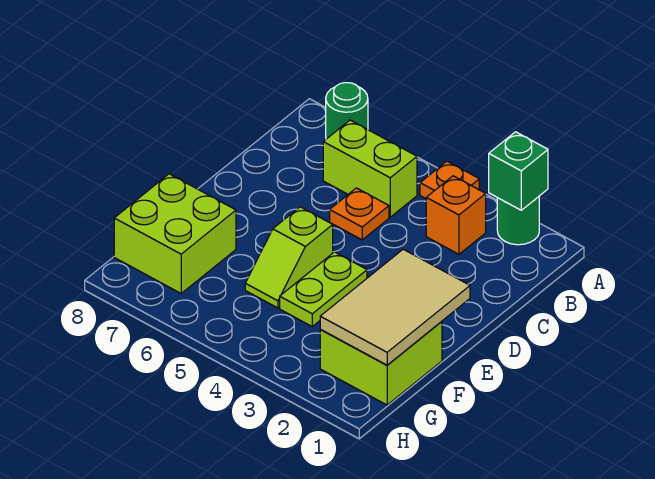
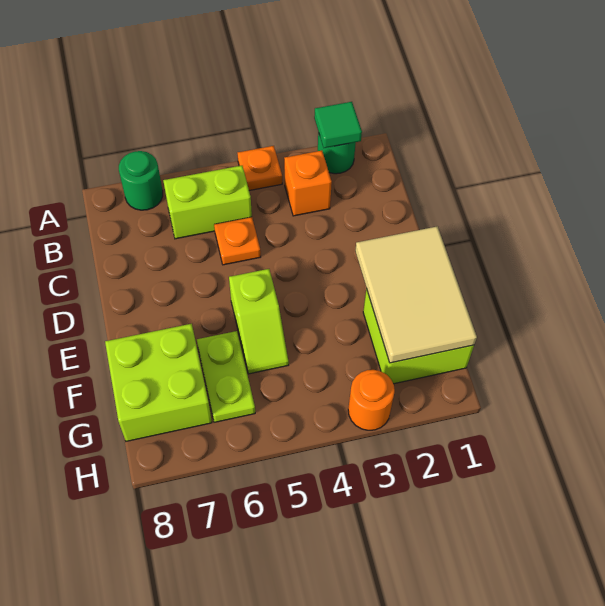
green brick A2 level 2 -> green tile A2 level 2
lime plate E4:F4 level 1 -> lime plate F6:G6 level 1
none -> orange round brick H3 level 1

